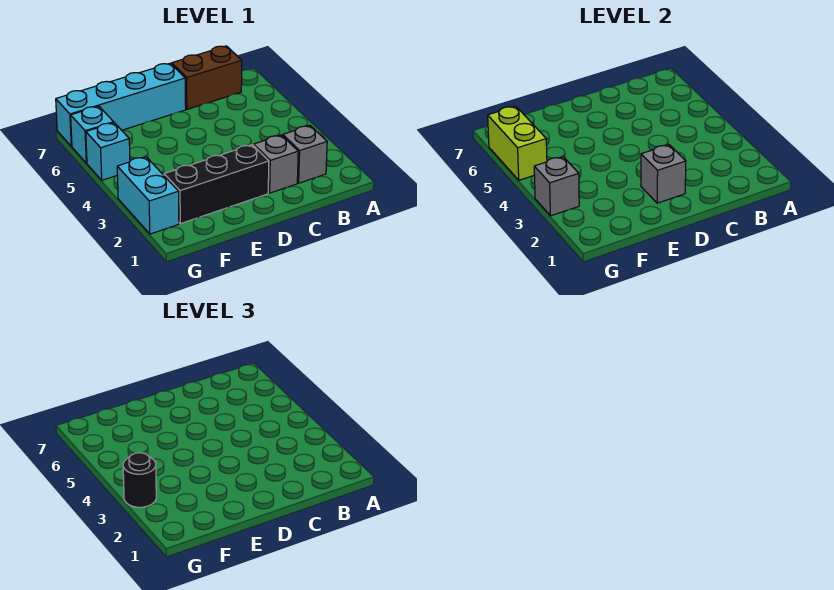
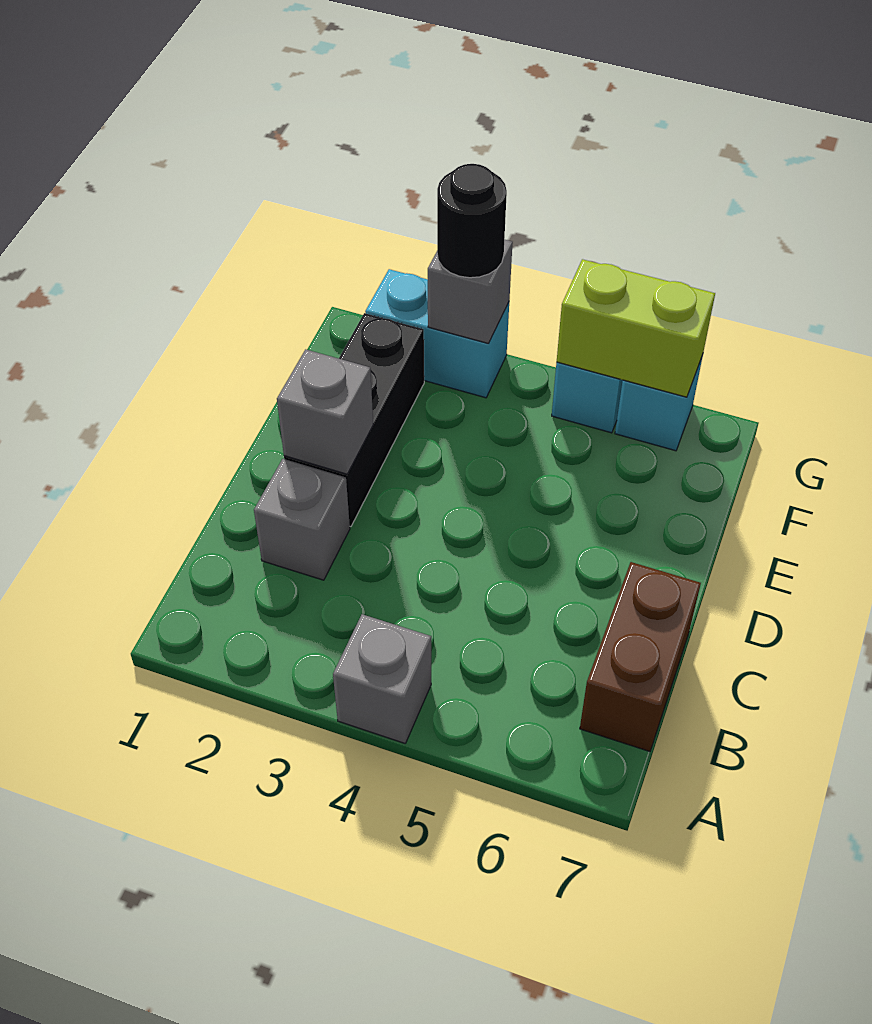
grey brick B2 level 1 -> grey brick A4 level 1
cyan brick D7:G7 level 1 -> none

